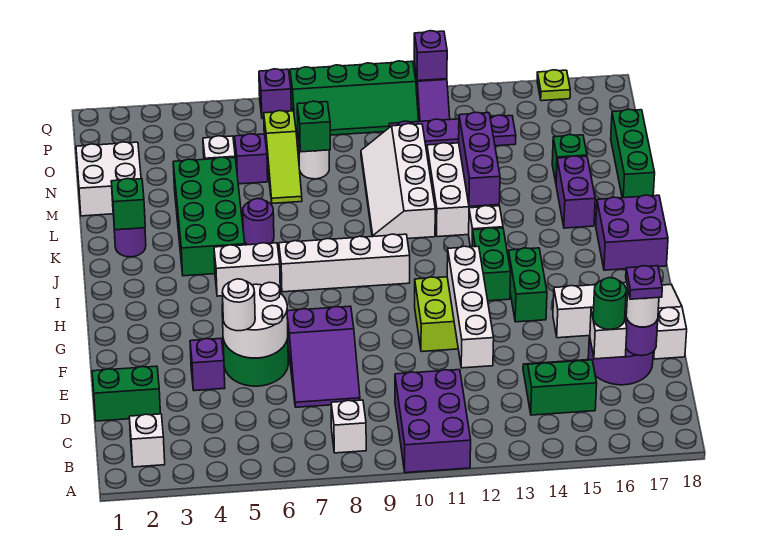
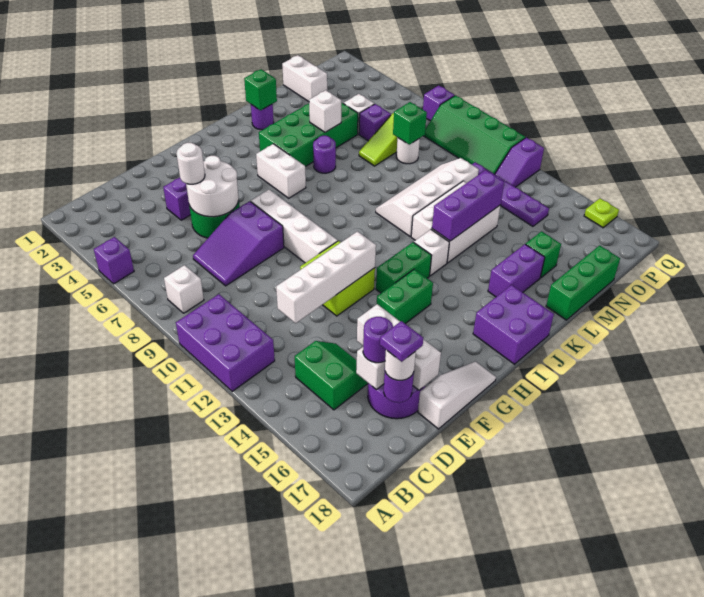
purple brick A10:C11 level 1 -> purple brick A10:B12 level 1
white brick B2 level 1 -> white brick L5 level 2
green brick D1:D2 level 1 -> none
green round brick D16 level 3 -> purple round brick D16 level 3
white brick I7:I10 level 1 -> white brick G7:G10 level 1
white brick M1:N2 level 1 -> white brick N1:N2 level 1
purple brick Q12 level 2 -> purple brick A5 level 1

